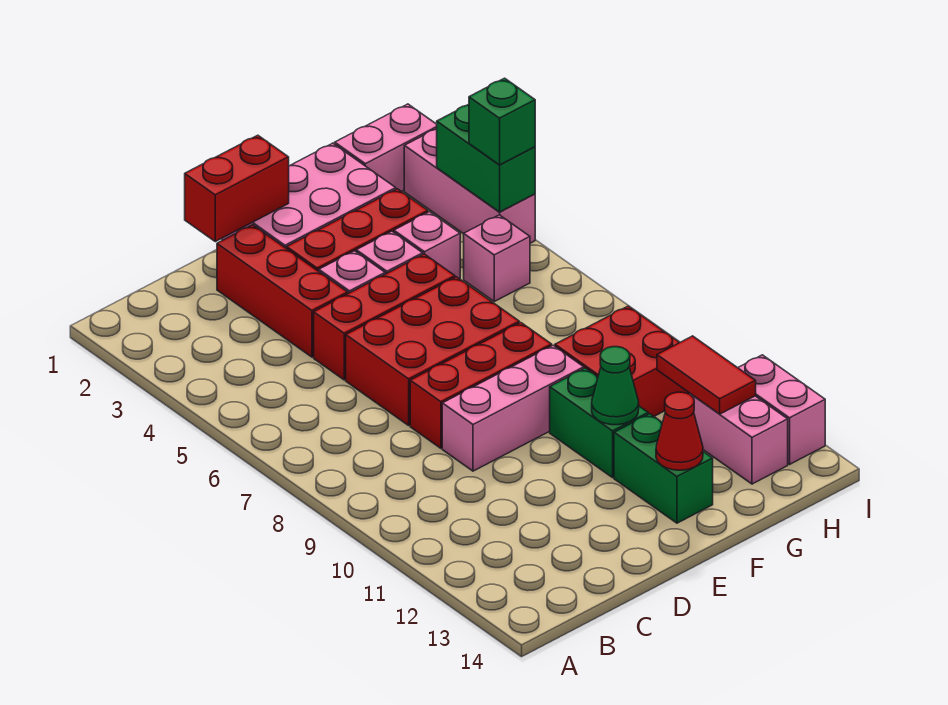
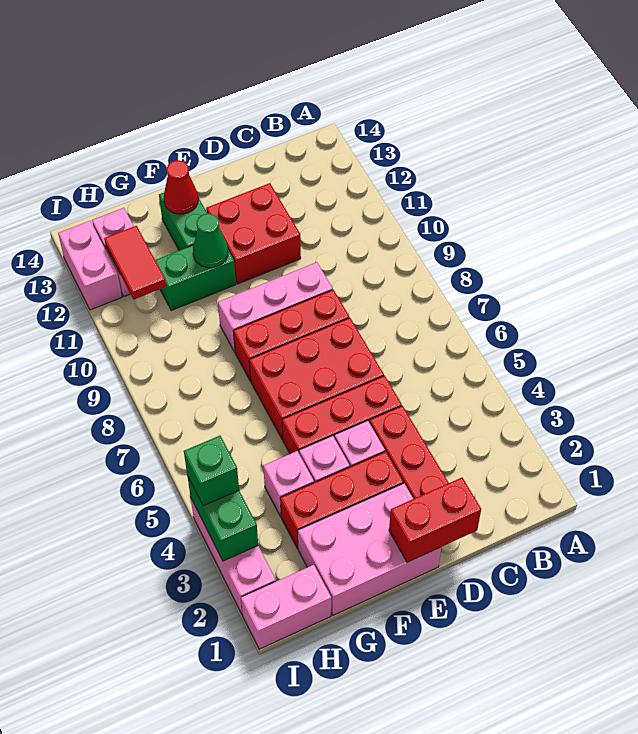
green brick F10:F11 level 1 -> green brick F11:G11 level 1
red brick G9:H10 level 1 -> red brick D11:E12 level 1
pink brick H5 level 1 -> none

